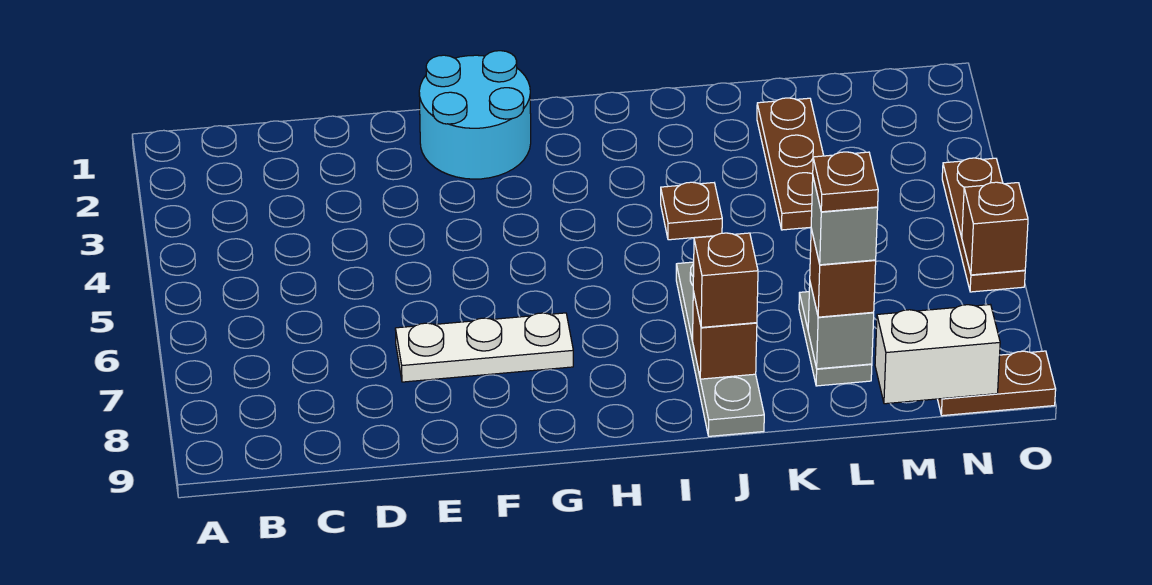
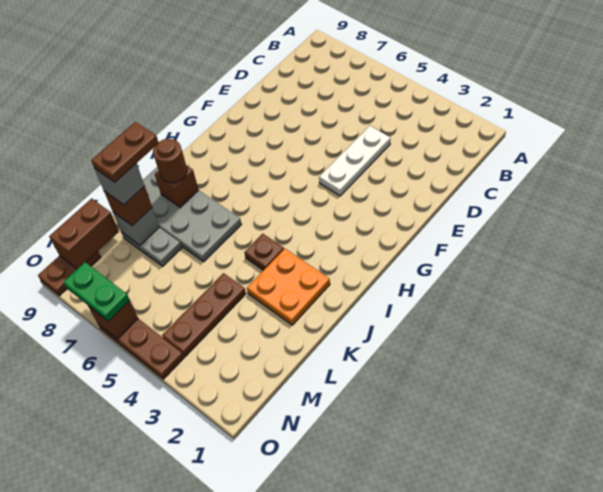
white plate E7:G7 level 1 -> white plate D4:F4 level 1
cyan round brick F1:G2 level 1 -> none
none -> orange plate J2:K3 level 1
grey plate J6:J9 level 1 -> grey plate J6:K9 level 1
brown brick J8 level 3 -> brown round brick J8 level 3
brown plate L2:L4 level 1 -> brown plate L4:N4 level 1
brown plate L8 level 5 -> brown plate K8:L8 level 5
white brick M9:N9 level 2 -> brown brick M9:N9 level 2
none -> green plate O6:O7 level 3

